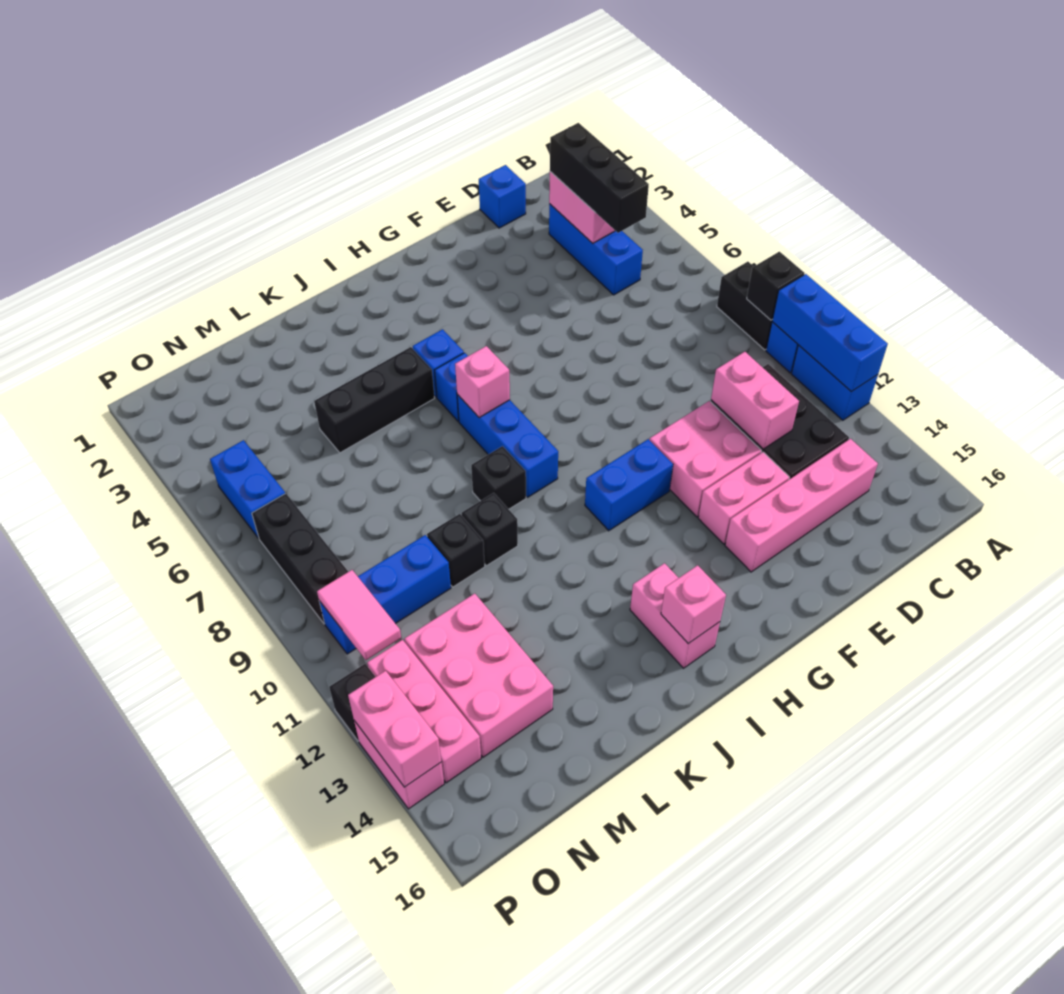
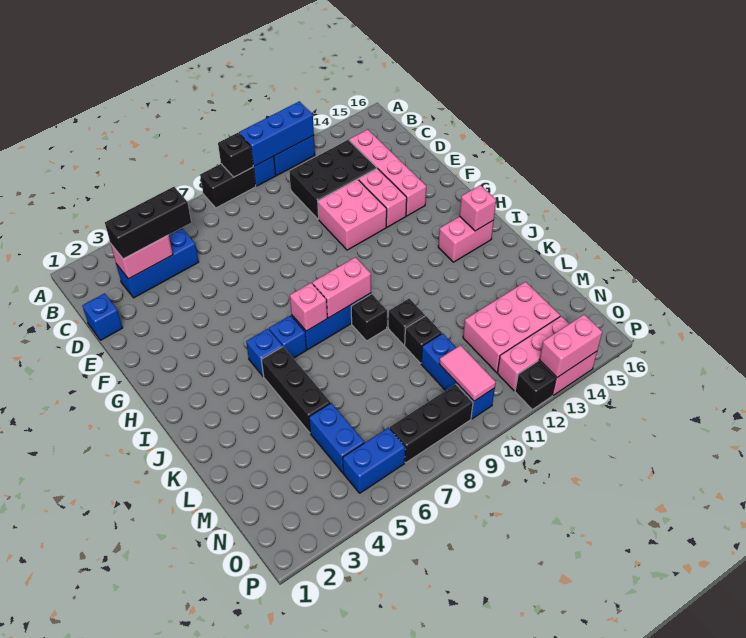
pink brick D11:D12 level 2 -> pink brick I8:I9 level 2
blue brick G11:H11 level 1 -> blue brick M5:N5 level 1
pink tile O10:O11 level 2 -> pink tile N10:O10 level 2

